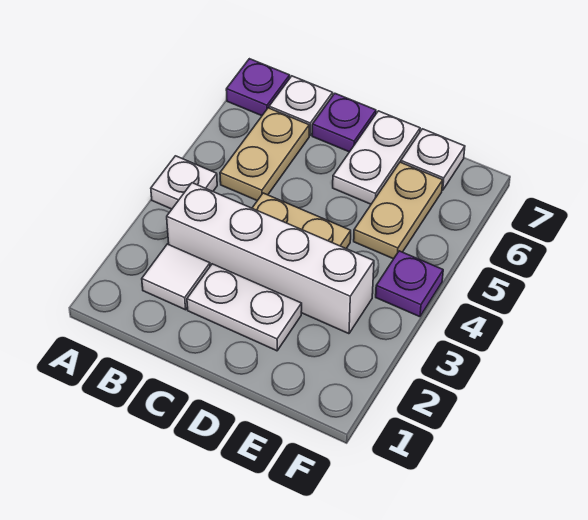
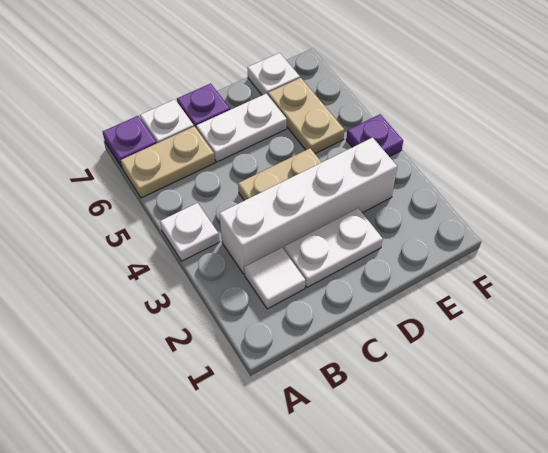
tan plate B5:B6 level 1 -> tan plate A6:B6 level 1
white plate D6:D7 level 1 -> white plate C6:D6 level 1

